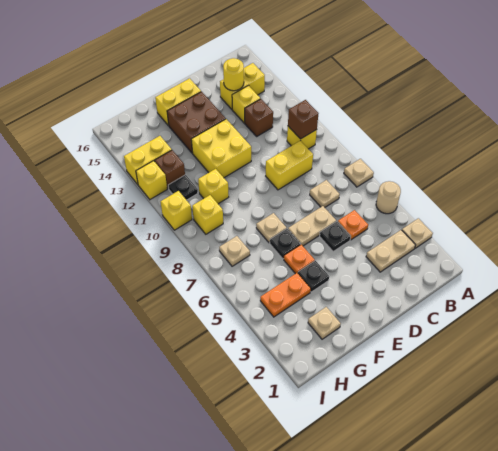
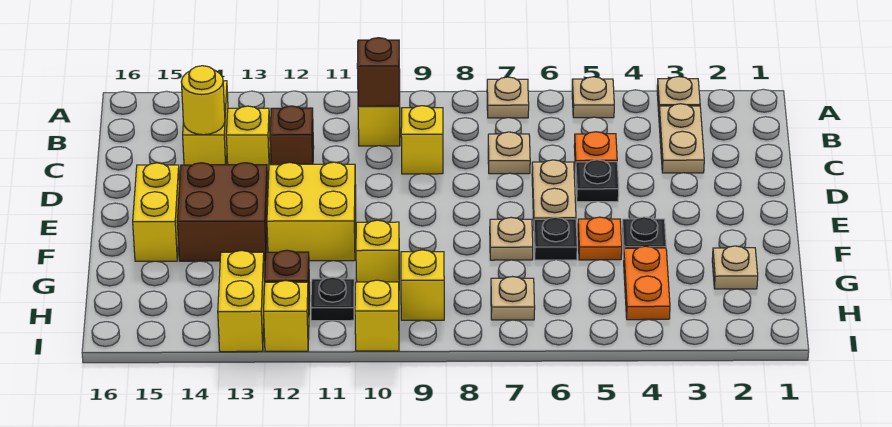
tan round brick A5 level 1 -> tan plate A5 level 1
yellow brick C9:D9 level 1 -> yellow brick C9 level 1

